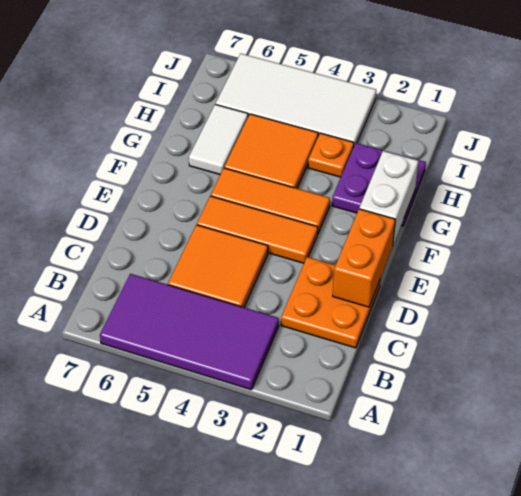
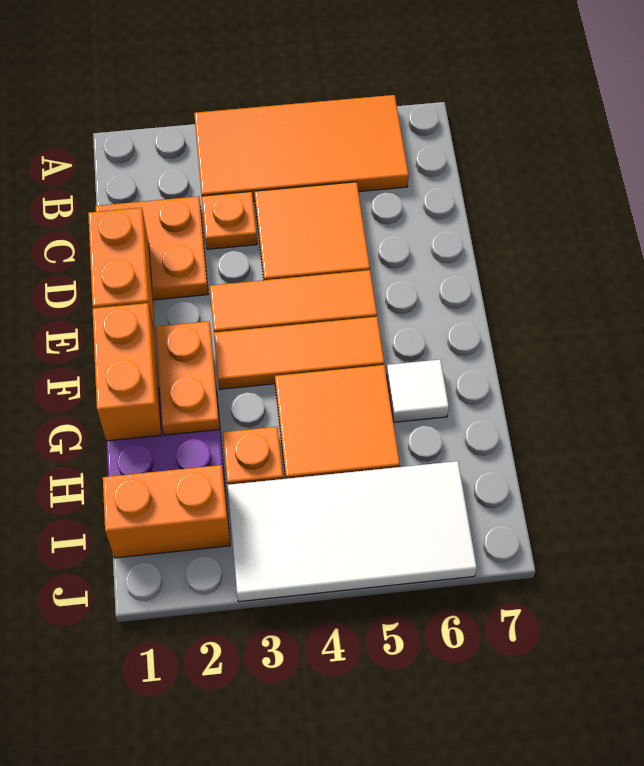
purple tile A3:B6 level 1 -> orange tile A3:B6 level 1
none -> orange plate C3 level 1
white brick F1:G1 level 2 -> orange brick F1:G1 level 2
none -> orange plate F2:G2 level 2
white tile G6:H6 level 1 -> white tile G6 level 1
none -> orange brick I1:I2 level 1

